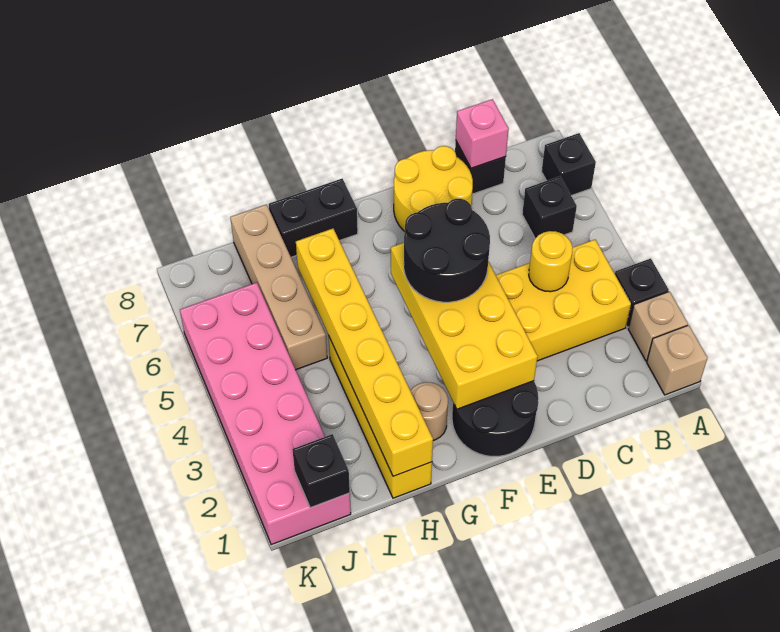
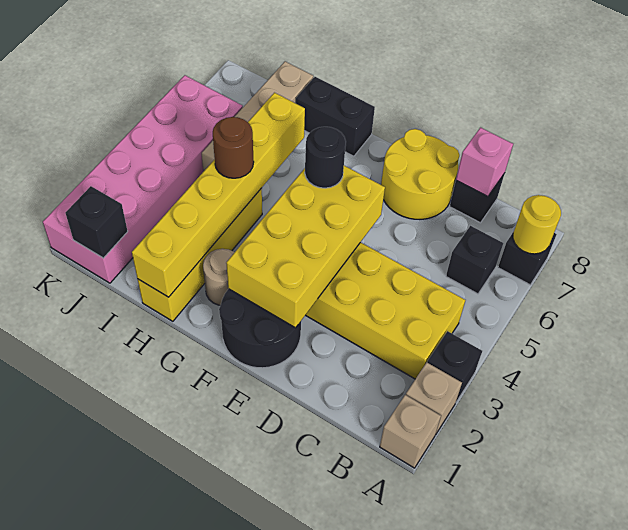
yellow round brick C4 level 2 -> yellow round brick A7 level 2
black round brick E4:F5 level 3 -> black round brick F5 level 3
none -> brown round brick H4 level 3

